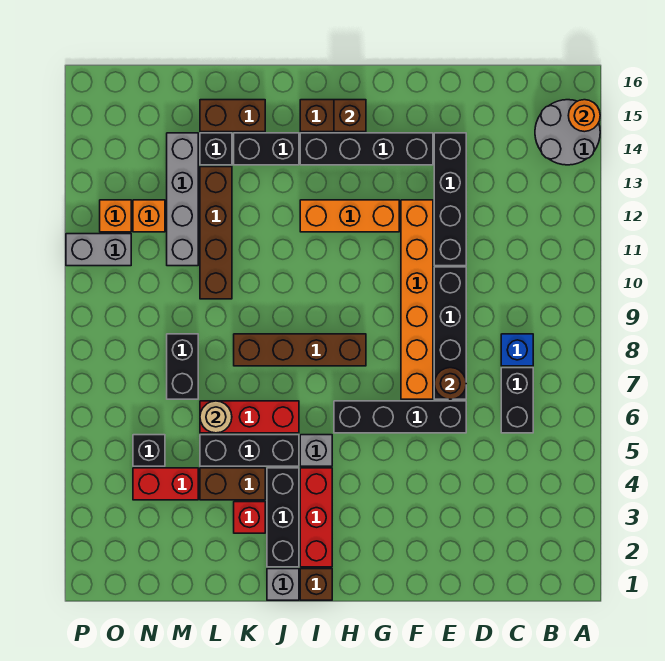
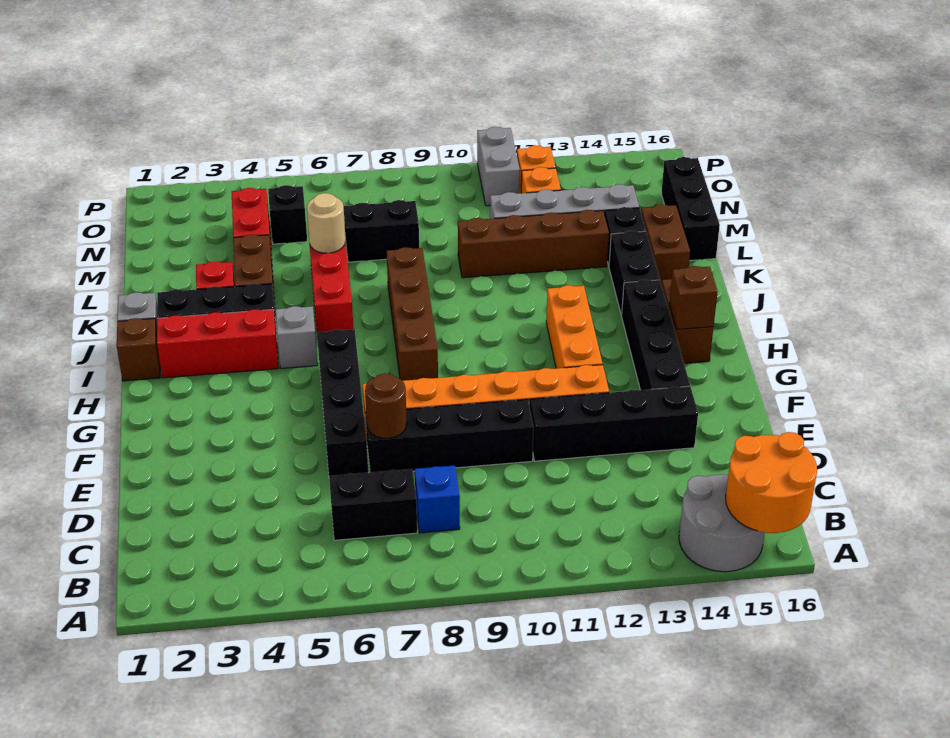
orange round brick A15 level 2 -> orange round brick A15:B16 level 2
black brick J5:L5 level 1 -> black brick L16:N16 level 1

